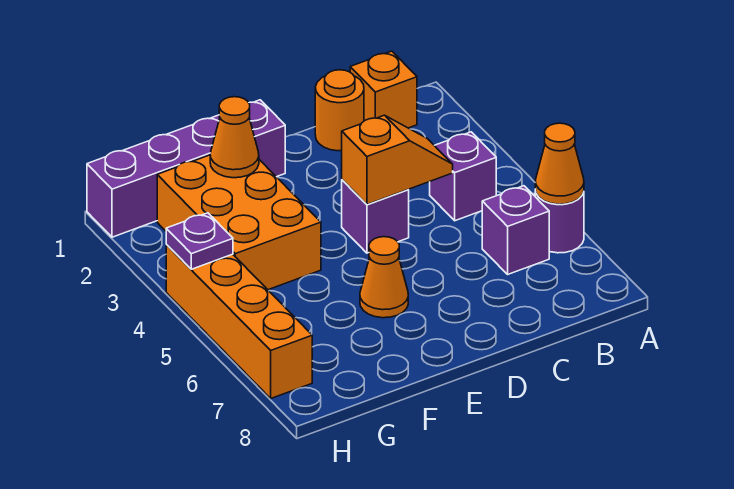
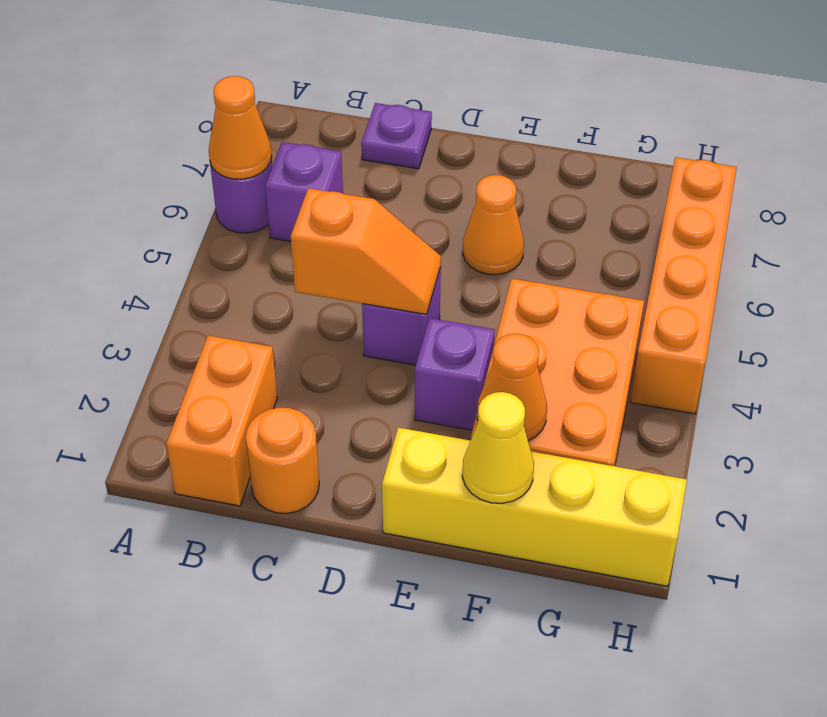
orange brick B1 level 1 -> orange brick B1:B2 level 1
purple brick B4 level 1 -> purple brick E3 level 1
orange slope C4:D4 level 2 top D -> orange slope C4:D4 level 2 top C
purple brick E1:H1 level 1 -> yellow brick E1:H1 level 1
none -> yellow cone F1 level 2
purple plate H4 level 2 -> purple plate C8 level 1

